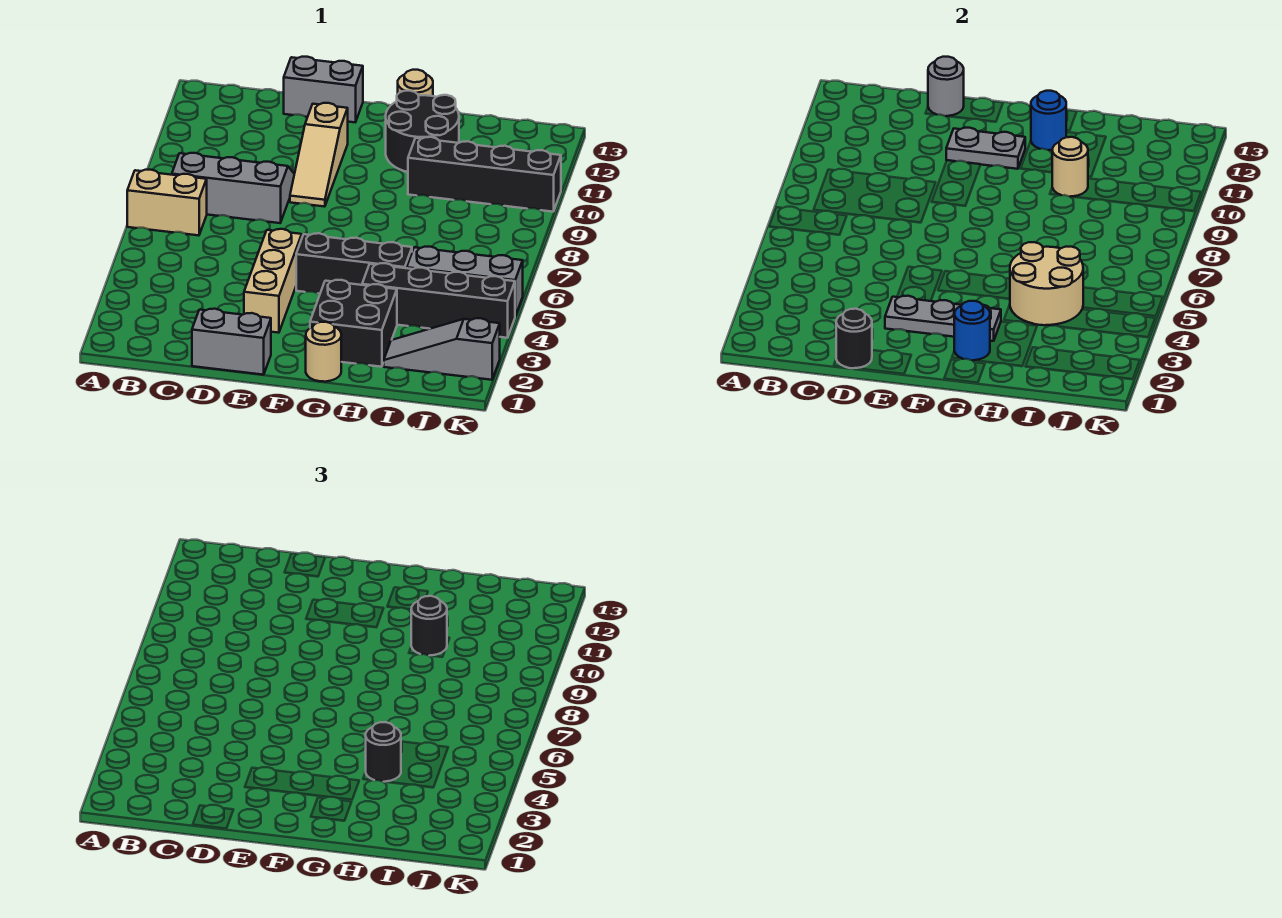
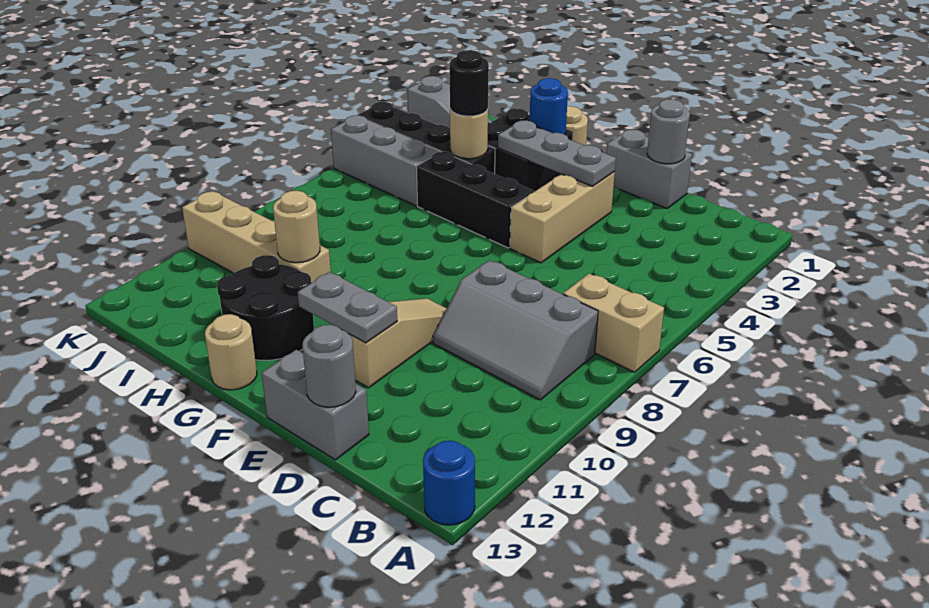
black round brick D1 level 2 -> grey round brick D1 level 2
blue round brick G12 level 2 -> blue round brick A13 level 1
tan round brick H4:I5 level 2 -> tan round brick H4 level 2
black brick H10:K10 level 1 -> tan brick H10:K10 level 1
black round brick H10 level 3 -> none

